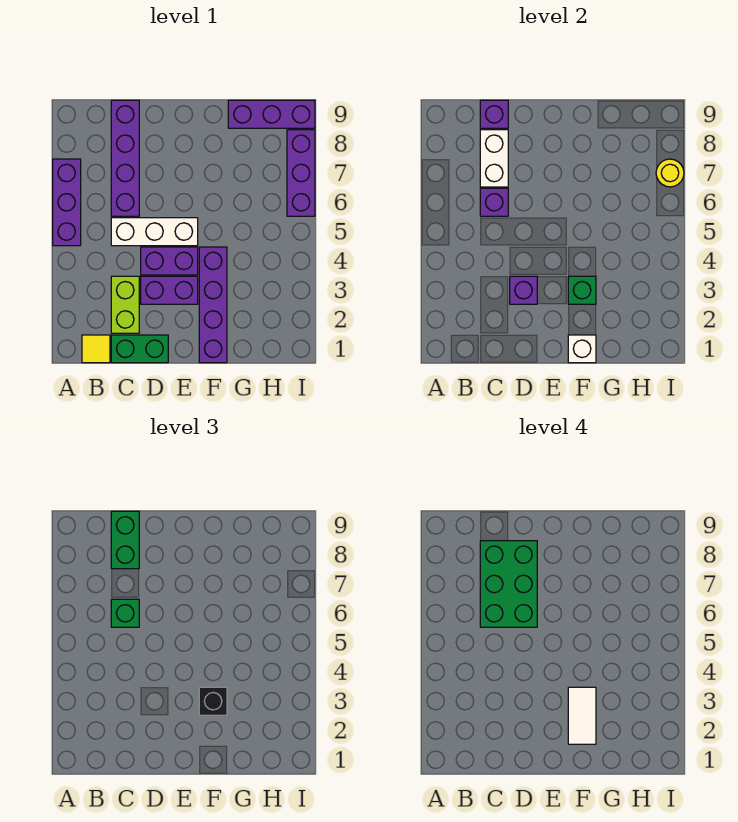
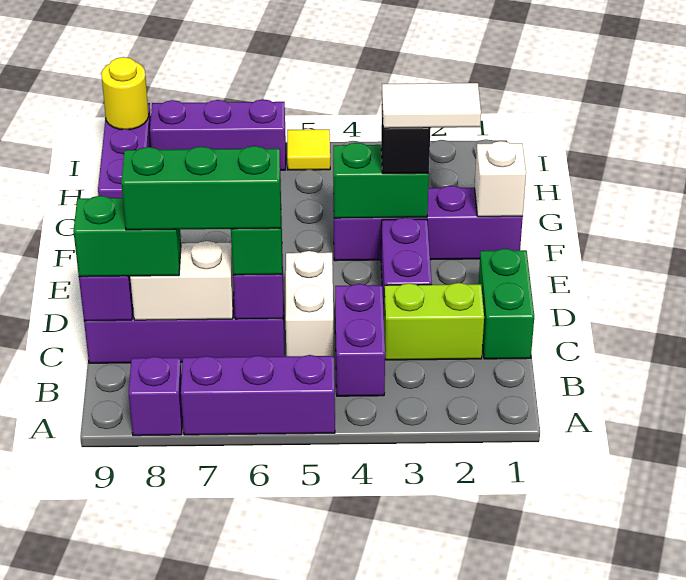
yellow tile B1 level 1 -> yellow tile I5 level 1
white brick C5:E5 level 1 -> white brick C5:D5 level 1
green brick C6:D8 level 4 -> green brick C6:C8 level 4
purple brick D3 level 2 -> purple brick A8 level 1
purple brick D4:E4 level 1 -> purple brick B4:C4 level 1
green brick F3 level 2 -> green brick F3:F4 level 2
yellow round brick I7 level 2 -> yellow round brick I9 level 2

